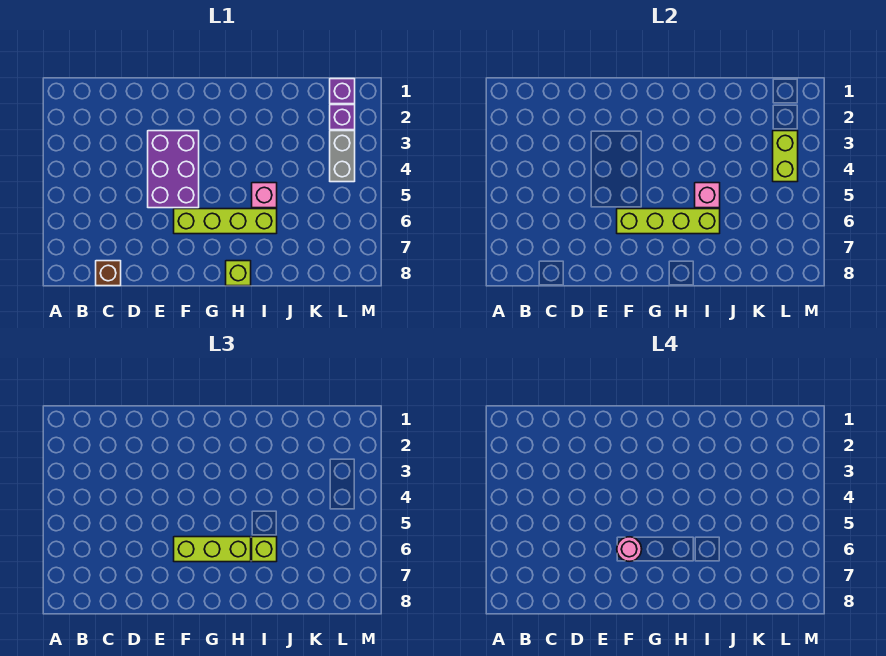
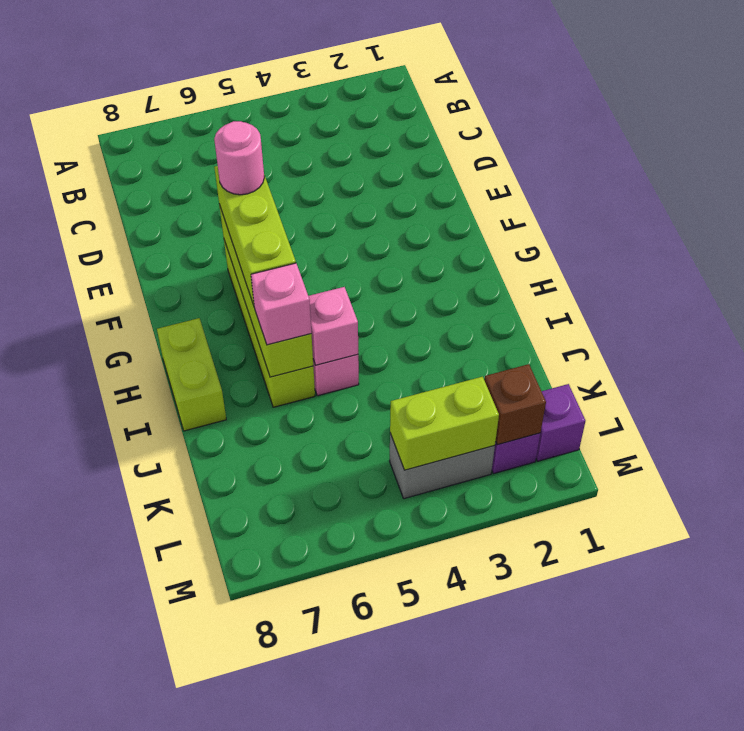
brown brick C8 level 1 -> brown brick L2 level 2
purple brick E3:F5 level 1 -> none
lime brick H8 level 1 -> lime brick H8:I8 level 1
lime brick I6 level 3 -> pink brick I6 level 3

